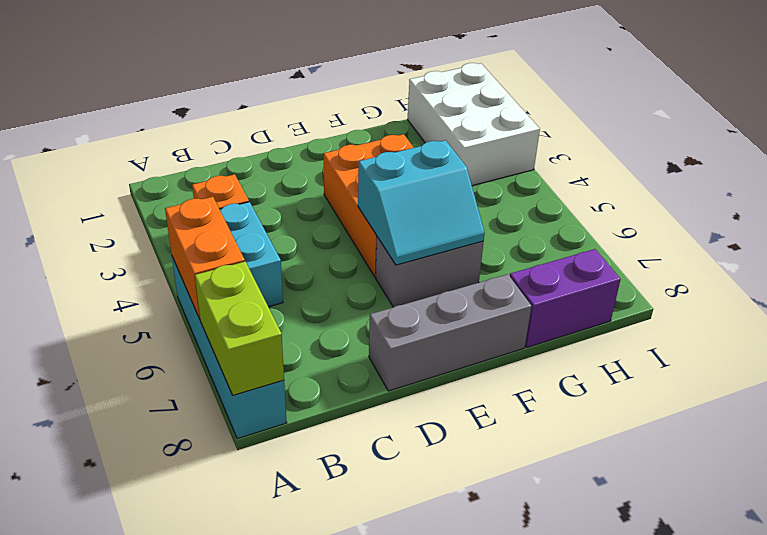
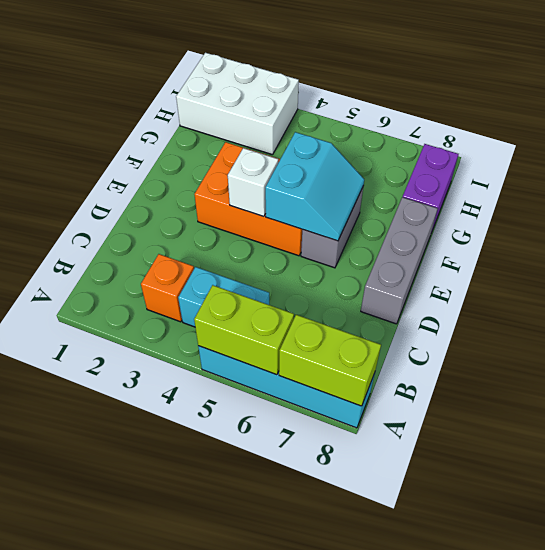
orange brick A5:A6 level 2 -> lime brick A5:A6 level 2
none -> white brick E4 level 2

